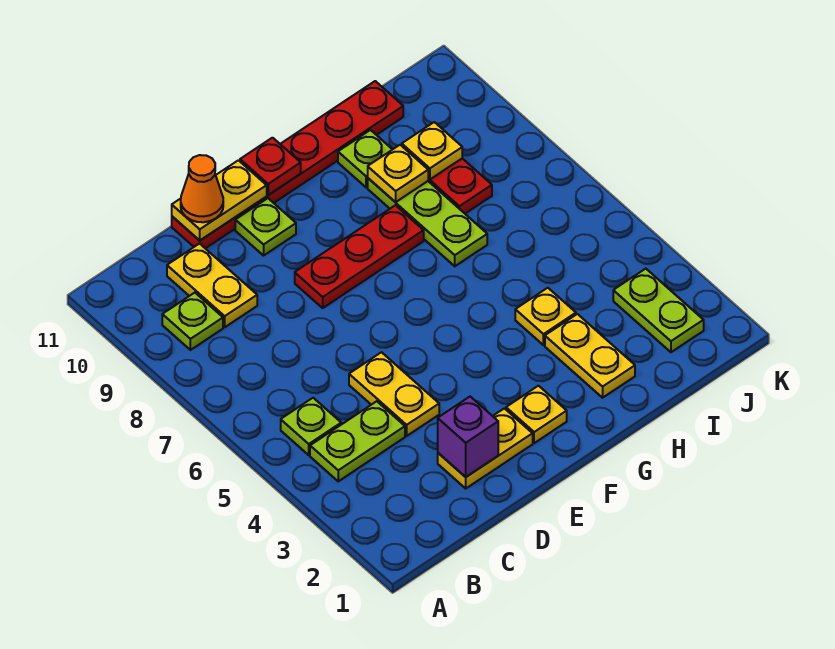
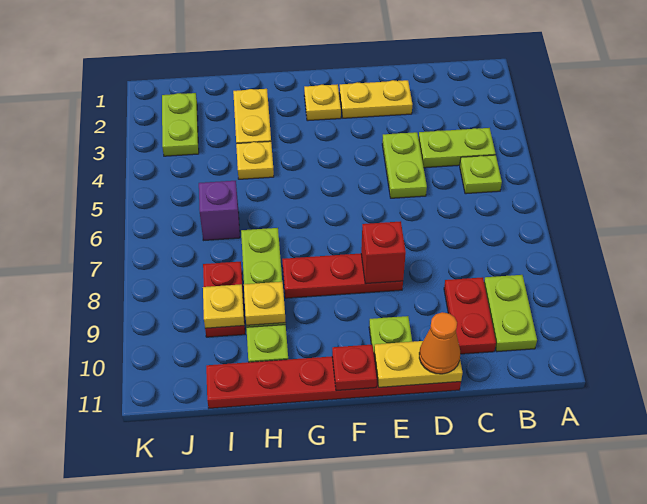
lime plate B9 level 1 -> lime plate B9:B10 level 1
yellow plate C9:C10 level 1 -> red plate C9:C10 level 1
purple brick D2 level 2 -> purple brick I6 level 1
yellow plate D4:D5 level 1 -> lime plate D4:D5 level 1
none -> red brick E8 level 2

